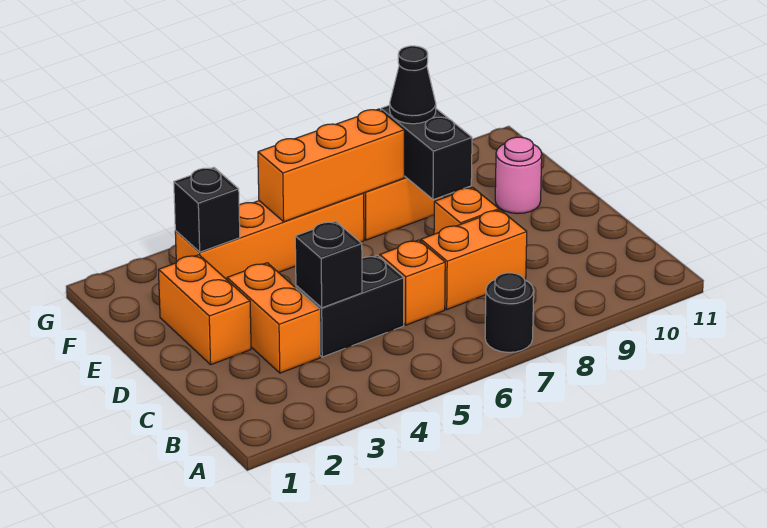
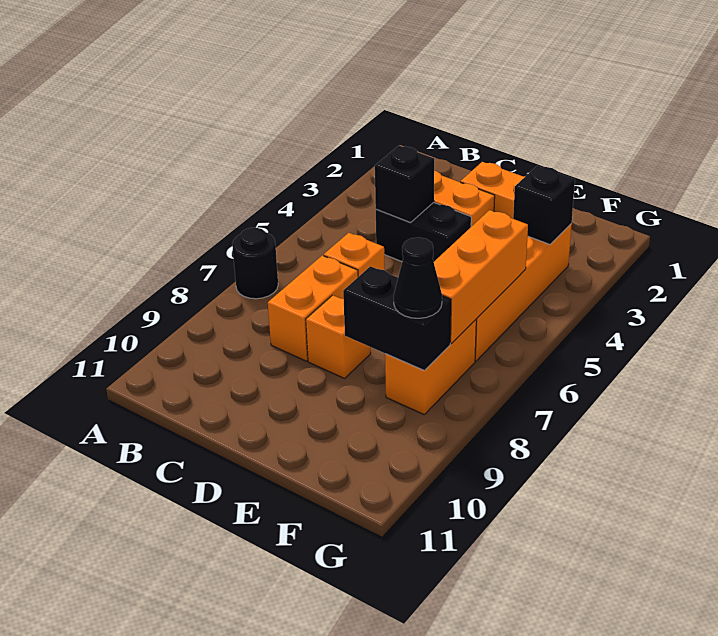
black brick C4:C5 level 1 -> black brick C4:D4 level 1
pink round brick E10 level 1 -> none

